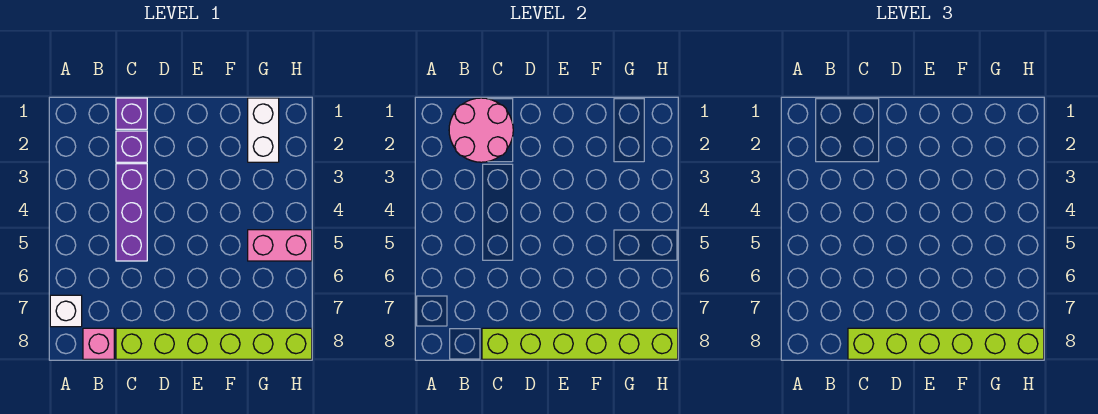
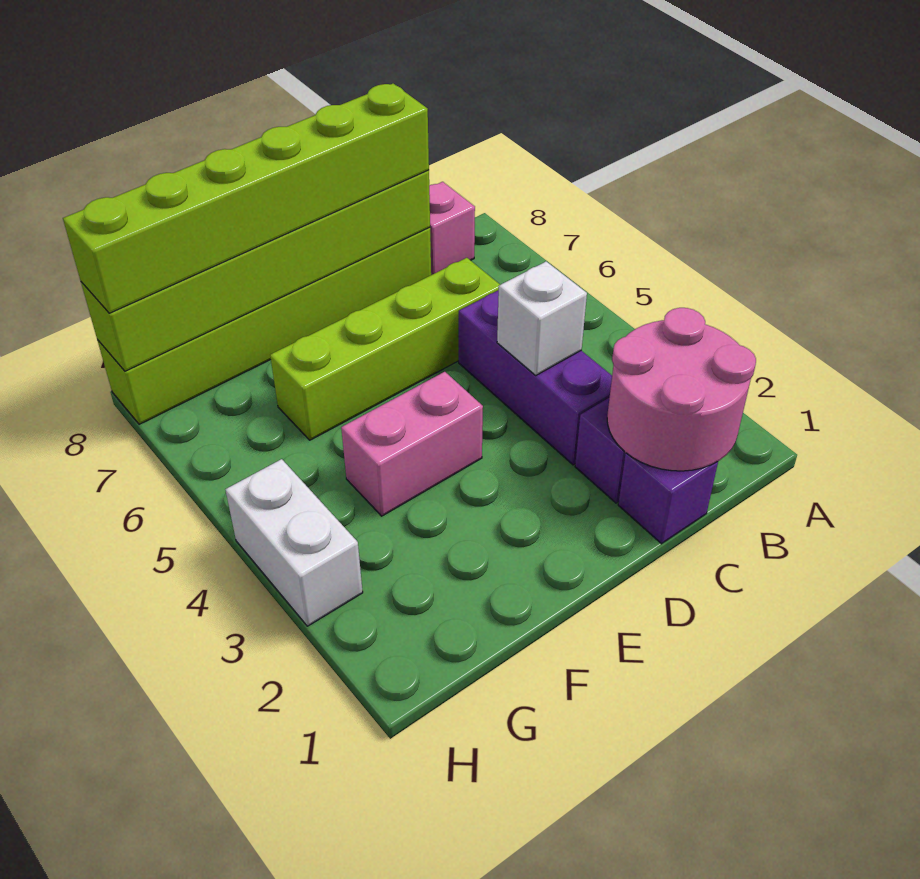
white brick A7 level 1 -> white brick C4 level 2
none -> lime brick C6:F6 level 1
white brick G1:G2 level 1 -> white brick H3:H4 level 1
pink brick G5:H5 level 1 -> pink brick E4:F4 level 1

